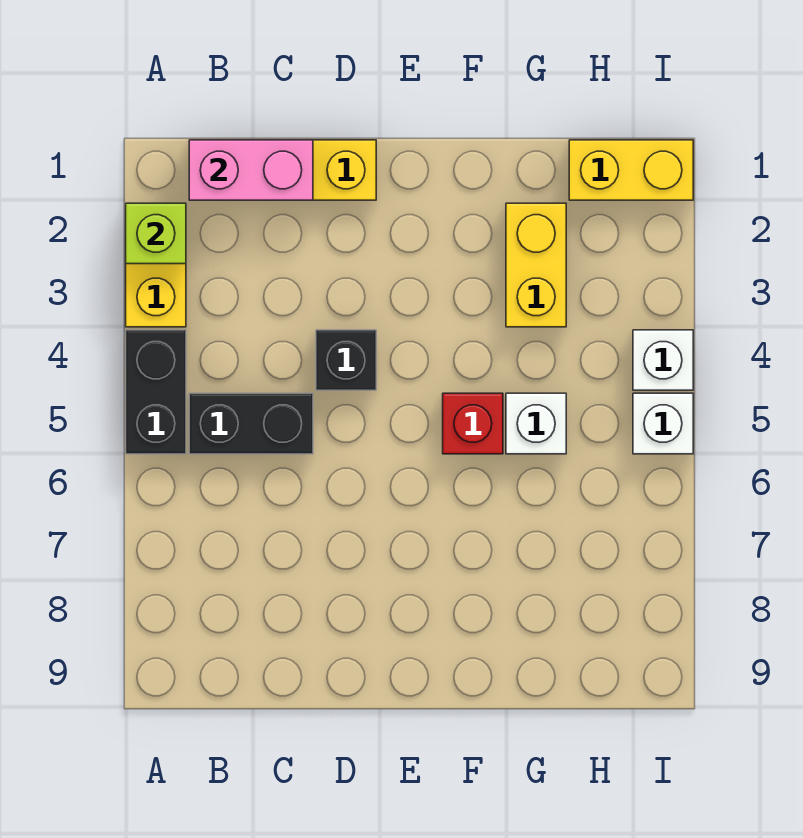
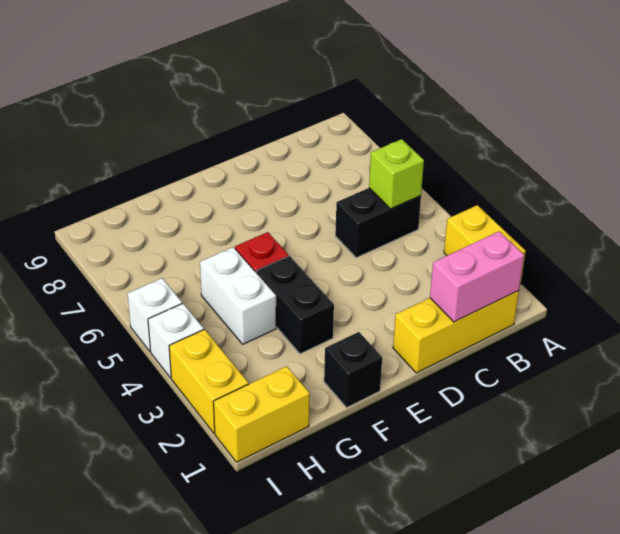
lime brick A2 level 2 -> lime brick B5 level 2
black brick A4:A5 level 1 -> black brick F3:F4 level 1
black brick D4 level 1 -> black brick F1 level 1
yellow brick G2:G3 level 1 -> yellow brick I2:I3 level 1
white brick G5 level 1 -> white brick G4:G5 level 1

